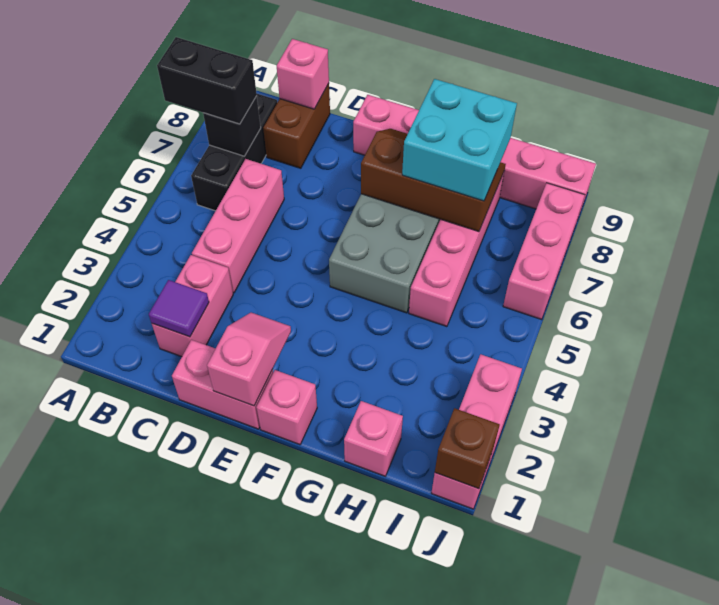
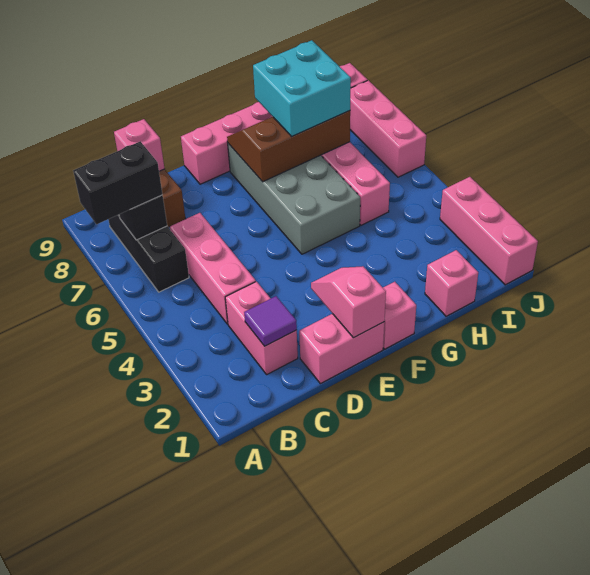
brown brick J1 level 2 -> none

